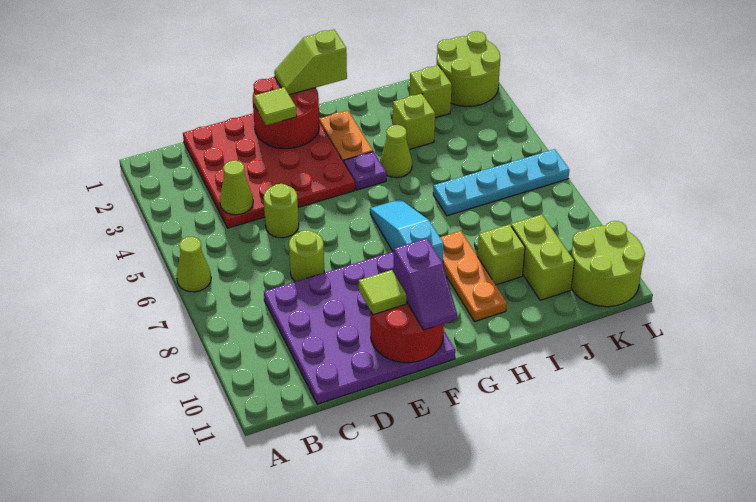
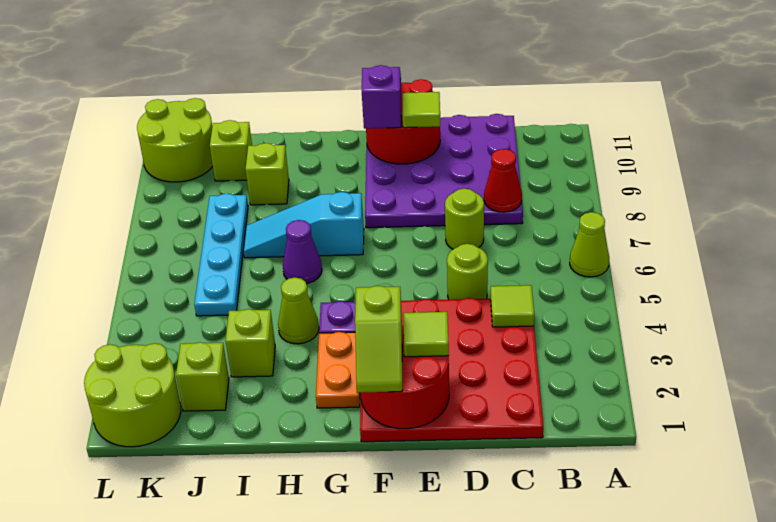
lime cone C4 level 2 -> lime tile C4 level 2
none -> red cone C8 level 2
lime slope F1:G1 level 3 top G -> lime slope F1:F2 level 3 top 2
cyan slope G6:G8 level 1 top 8 -> cyan slope G7:I7 level 1 top G
none -> purple cone H6 level 1
orange plate H8:H10 level 1 -> none
cyan plate I6:L6 level 1 -> cyan plate J5:J8 level 1
lime brick J9:J10 level 1 -> lime brick J10 level 1

